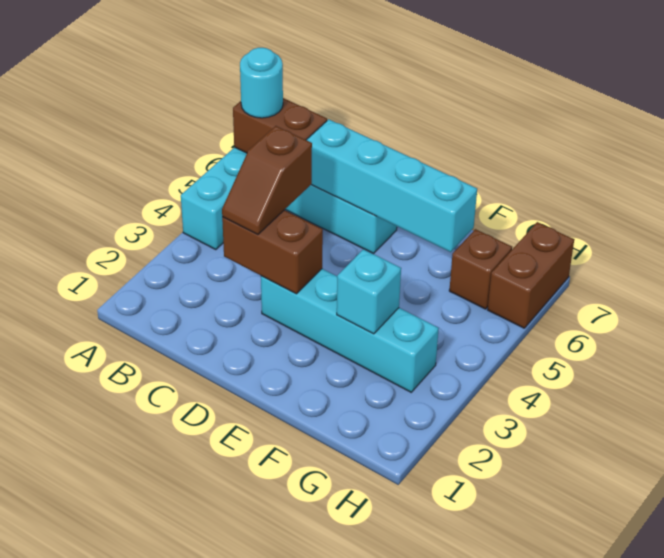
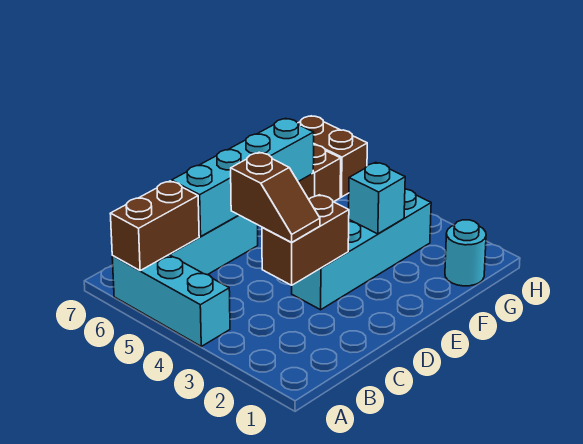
cyan round brick A6 level 3 -> cyan round brick G1 level 1

